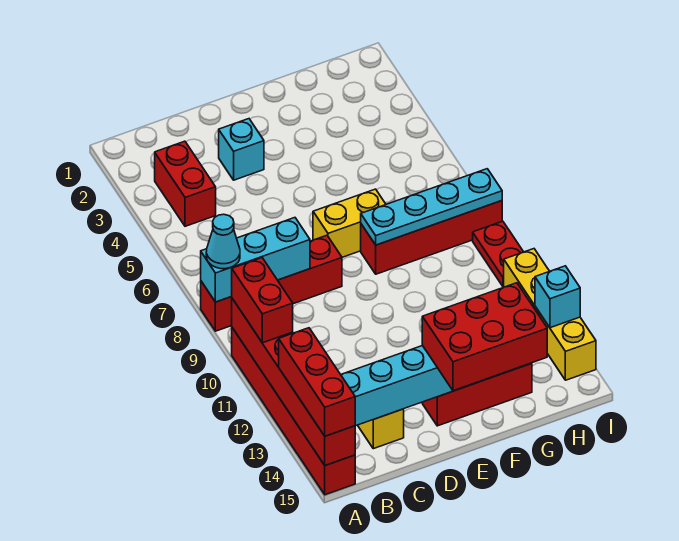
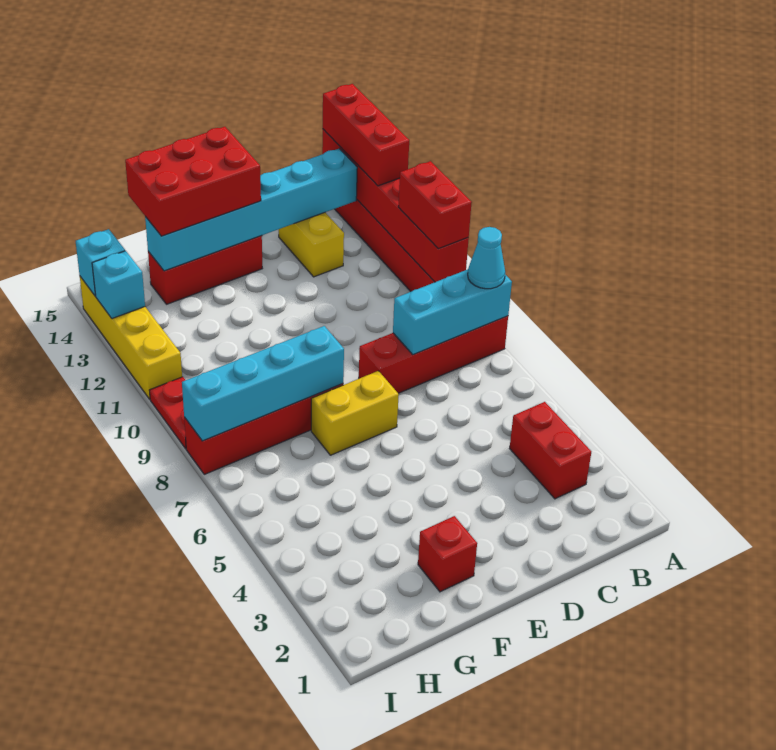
cyan brick D3 level 1 -> cyan brick I14 level 2
none -> red brick F2 level 1
cyan plate F8:I8 level 2 -> cyan brick F8:I8 level 2

